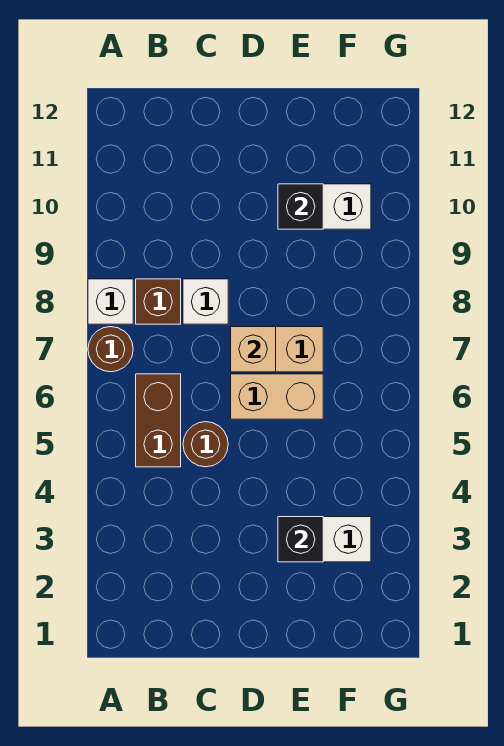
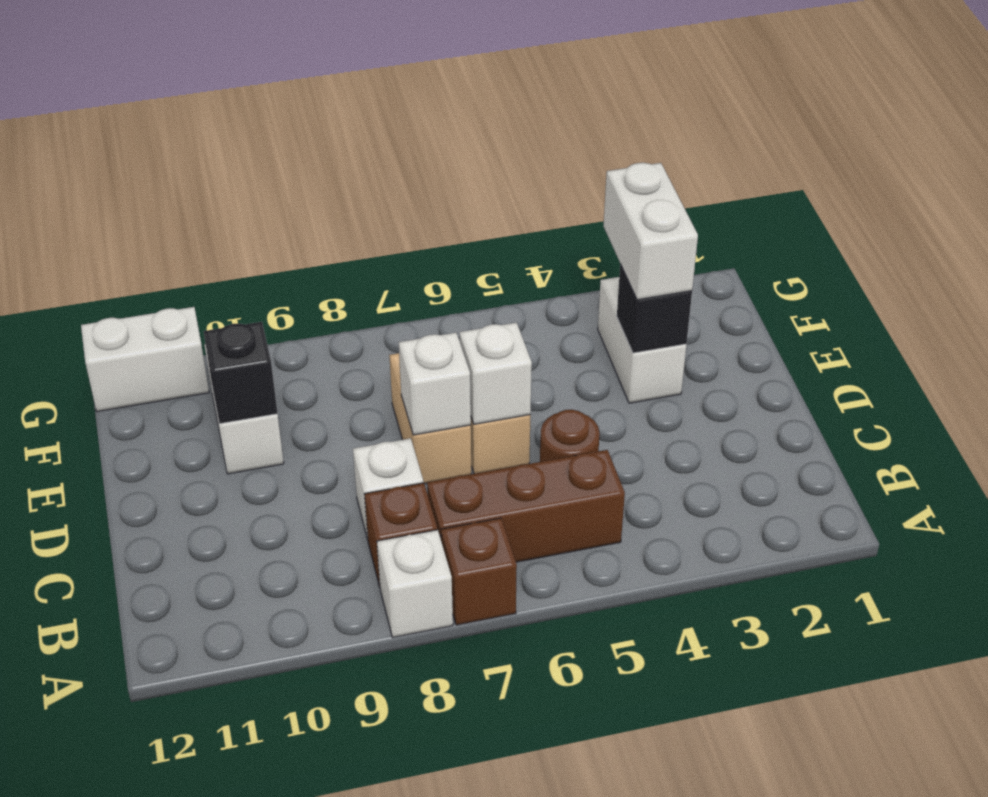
brown round brick A7 level 1 -> brown brick A7 level 1
brown brick B5:B6 level 1 -> brown brick B5:B7 level 1
none -> white brick D6 level 2
tan brick D7 level 2 -> white brick D7 level 2
none -> white brick E3:F3 level 3
none -> white brick G11:G12 level 1

